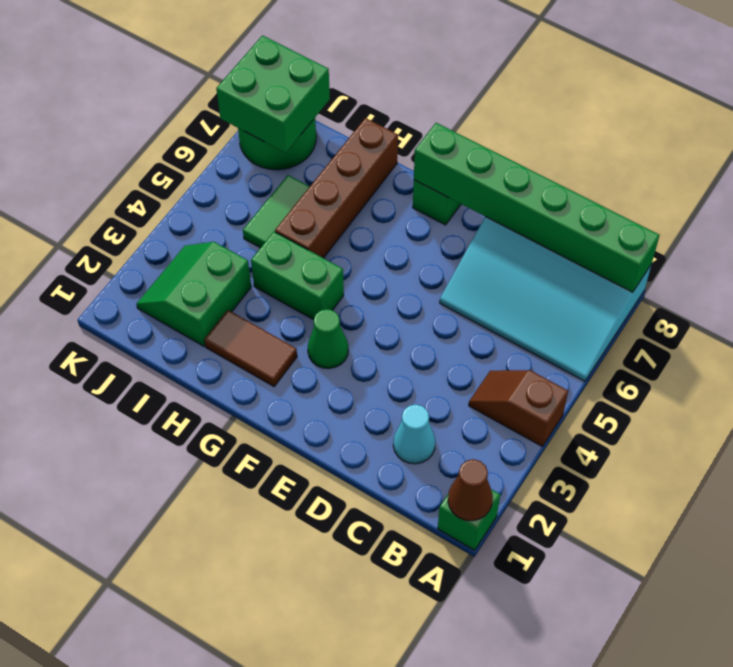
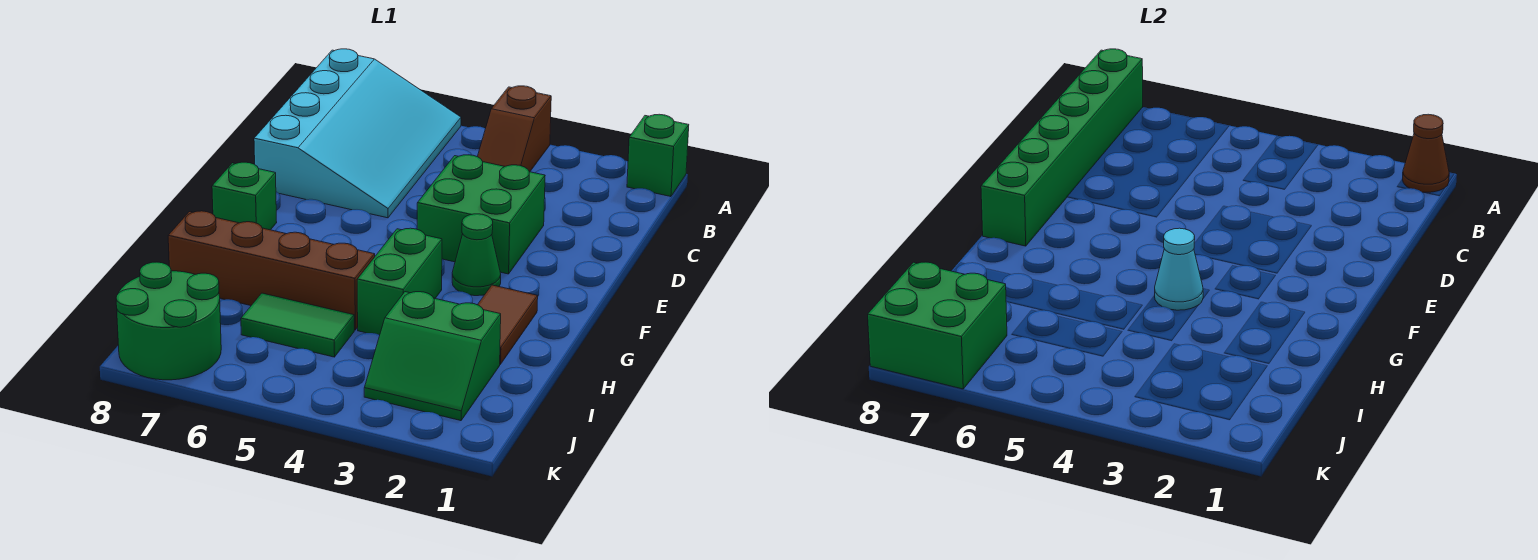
cyan cone C2 level 1 -> cyan cone G4 level 2
none -> green brick D3:E4 level 1

